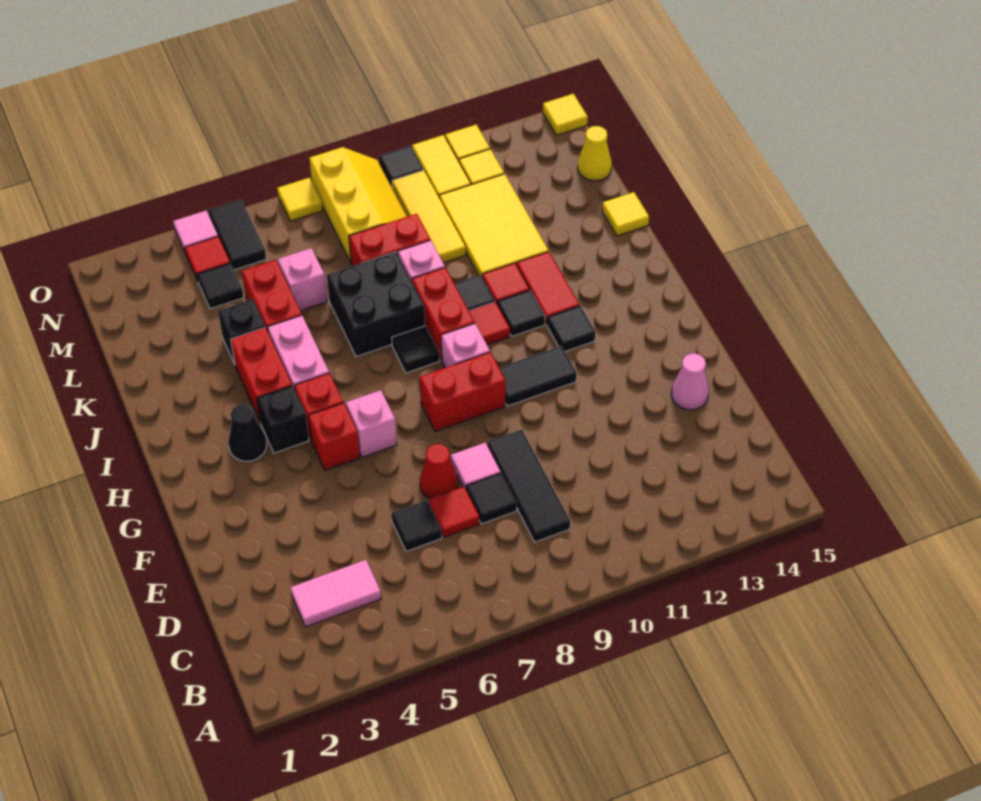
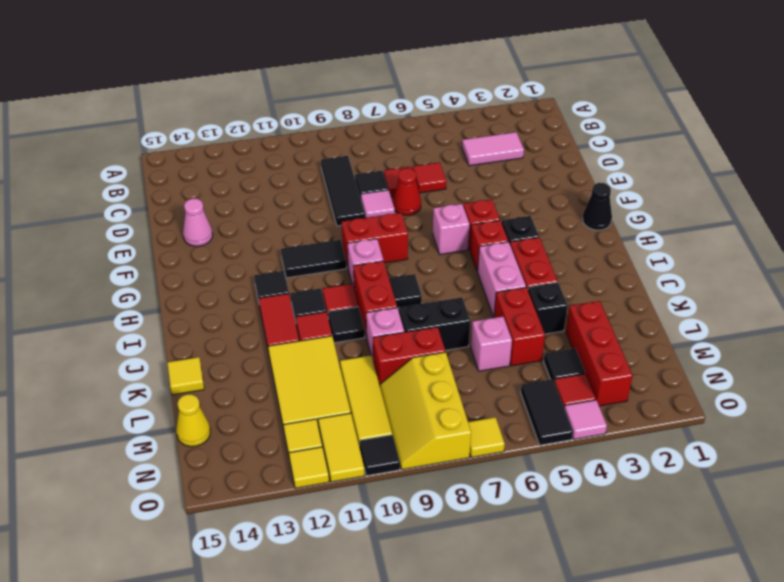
black tile D6 level 1 -> red tile D6 level 1
black cone H3 level 1 -> black cone G1 level 1
black brick J7:K8 level 1 -> black brick K7:K8 level 1
none -> red brick L3:N3 level 1
yellow tile O15 level 1 -> none

